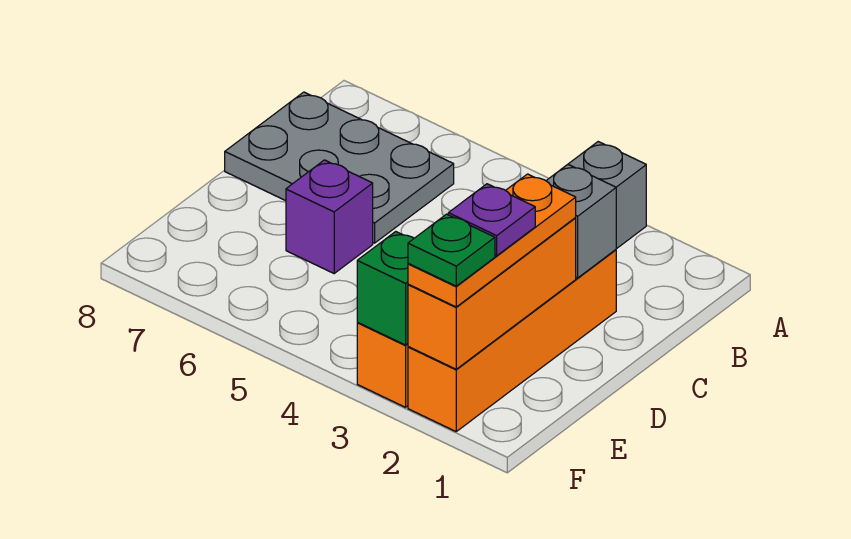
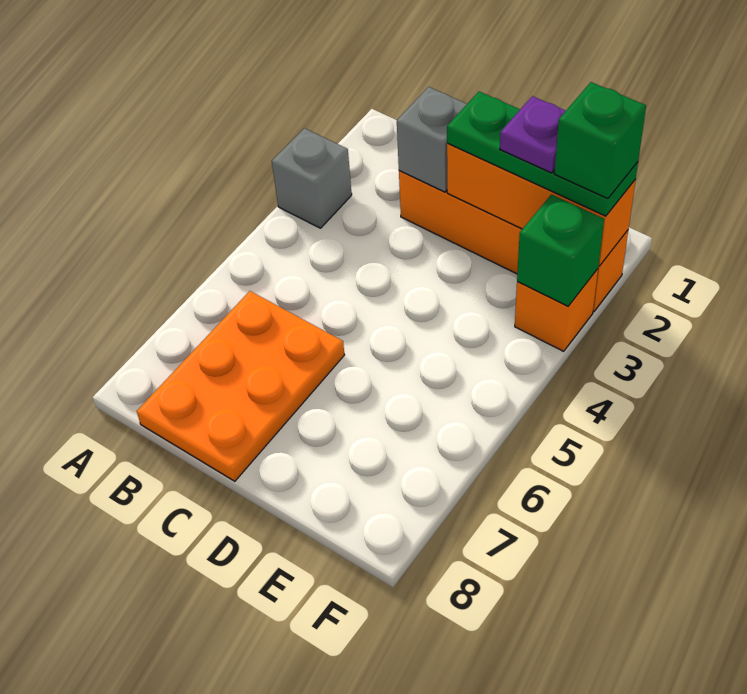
grey plate B6:C8 level 1 -> orange plate B6:C8 level 1
orange plate D2:F2 level 3 -> green plate D2:F2 level 3
purple brick D6 level 1 -> none
green plate F2 level 4 -> green brick F2 level 4

